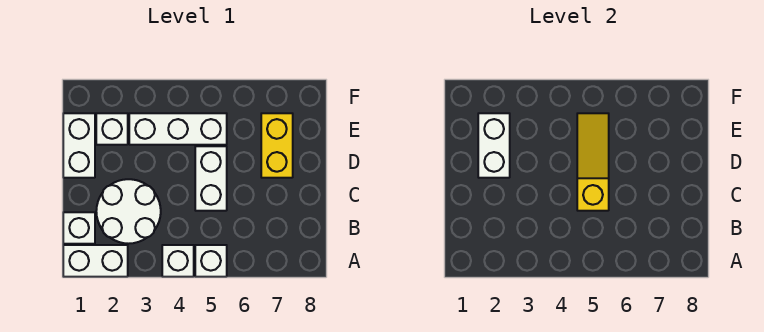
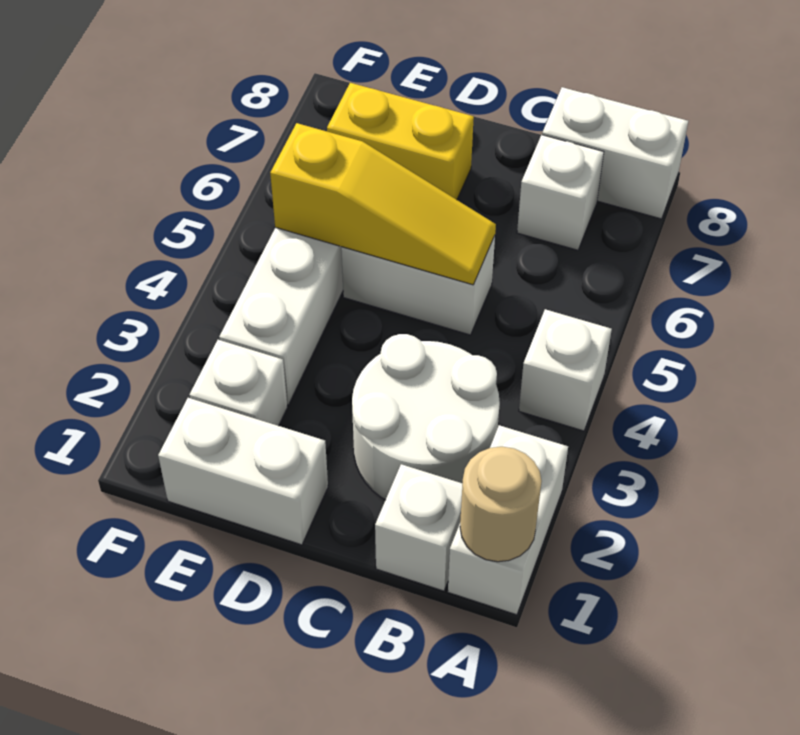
none -> tan round brick A1 level 2
white brick A5 level 1 -> white brick B7 level 1
yellow slope C5:E5 level 2 top C -> yellow slope C5:E5 level 2 top E
white brick D2:E2 level 2 -> white brick A8:B8 level 1

